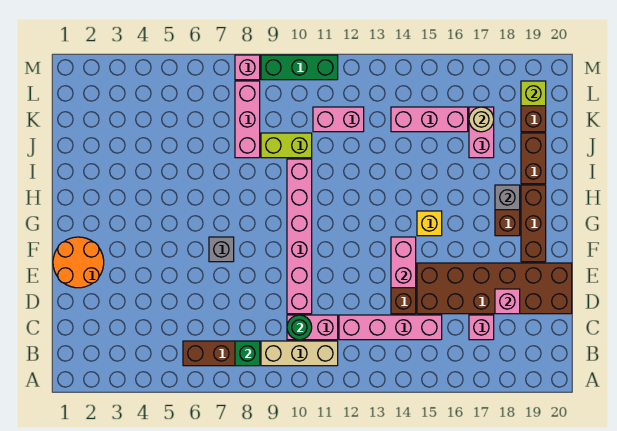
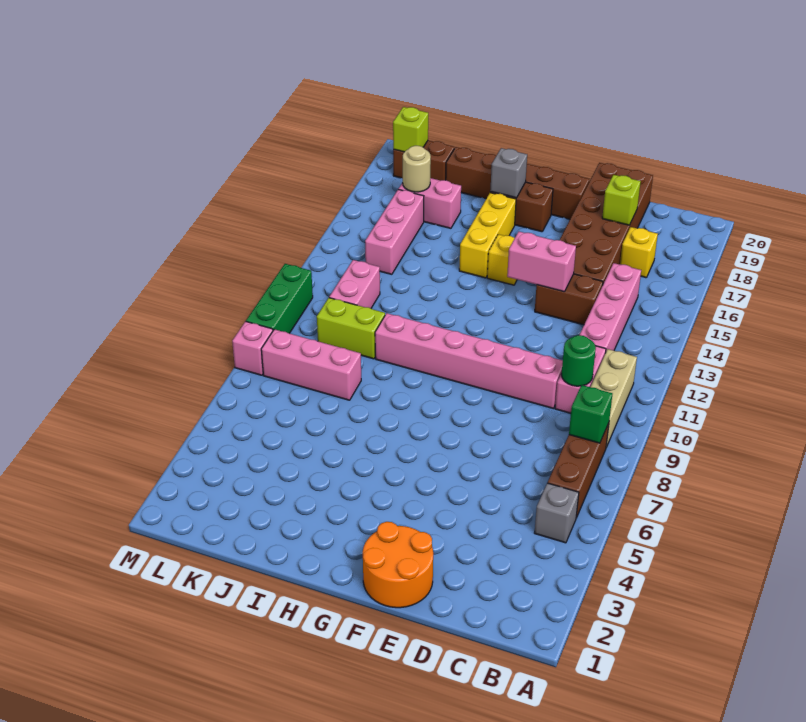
pink brick C17 level 1 -> yellow brick C17 level 1
pink brick D18 level 2 -> lime brick D18 level 2
grey brick F7 level 1 -> grey brick B5 level 1
none -> yellow brick H15:H17 level 1
lime brick J9:J10 level 1 -> lime brick J10:K10 level 1

